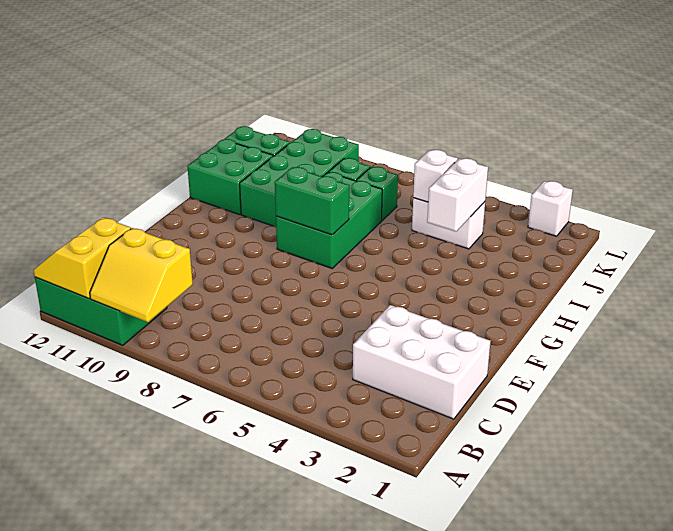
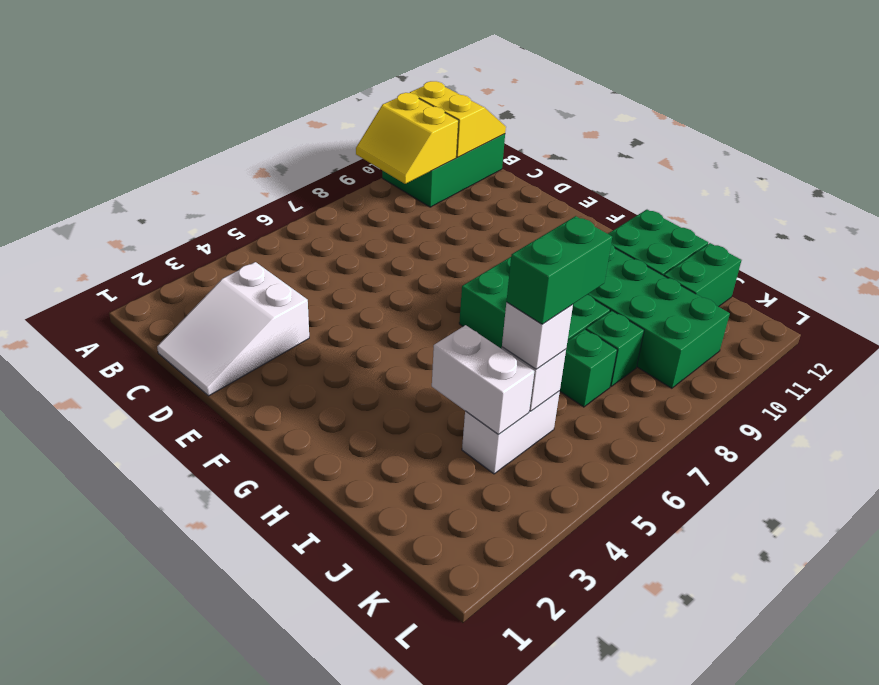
yellow slope A9:B10 level 2 top B -> yellow slope A9:B10 level 2 top 10
white brick C1:D3 level 1 -> white slope C1:D3 level 1 top 3
green brick G7:G8 level 2 -> green brick J5:J6 level 4
white brick L2 level 1 -> white brick J5 level 3

